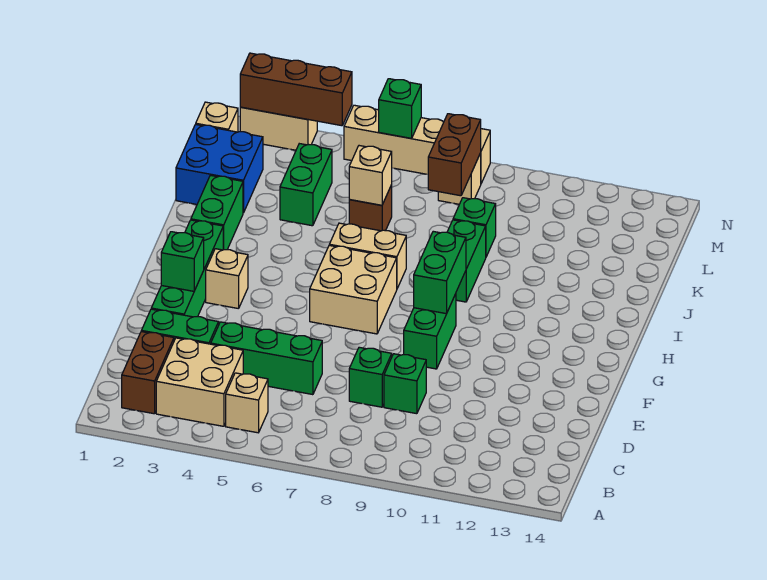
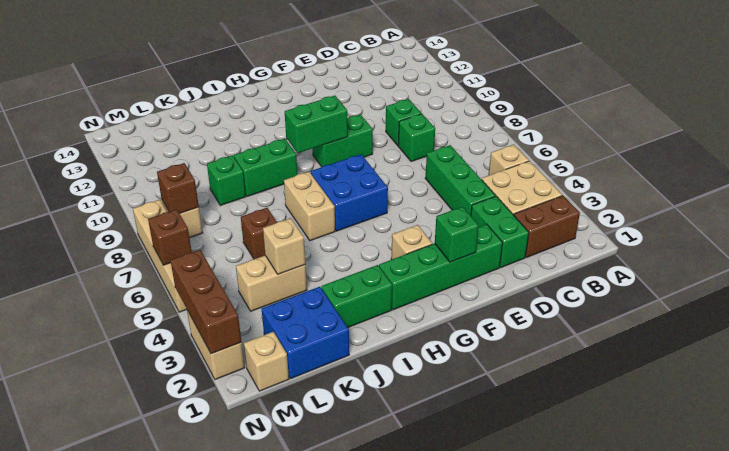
tan brick G6:H7 level 1 -> blue brick G6:H7 level 1
green brick K4:L4 level 1 -> tan brick K4:L4 level 1
tan brick K6 level 2 -> tan brick K4 level 2
brown brick L8:M8 level 2 -> brown brick M8 level 2
green brick N6 level 2 -> brown brick N6 level 2

